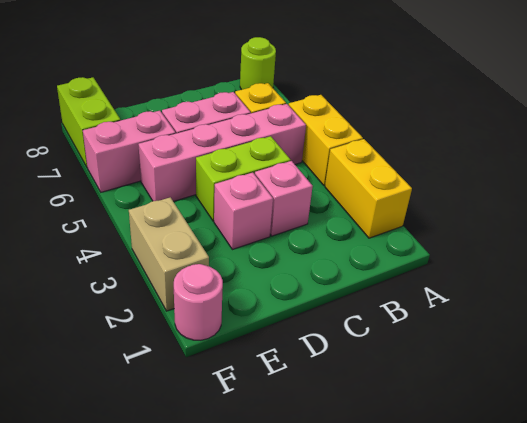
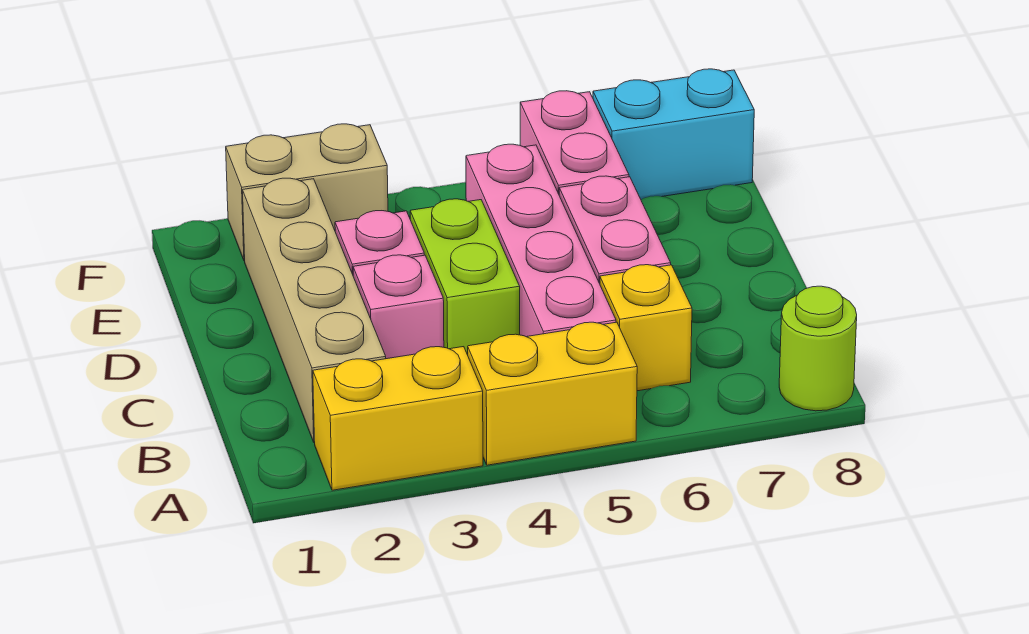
none -> tan brick B2:E2 level 1
pink round brick F1 level 1 -> none
lime brick F7:F8 level 1 -> cyan brick F7:F8 level 1

